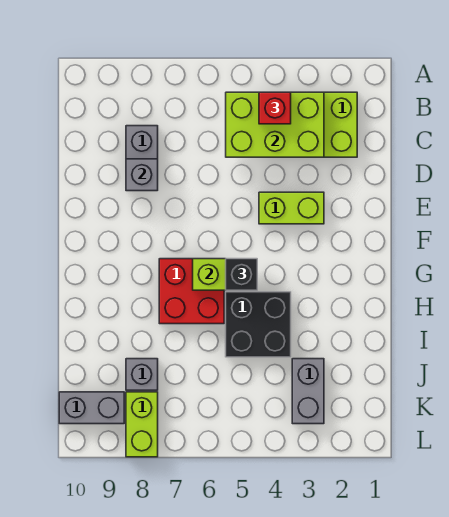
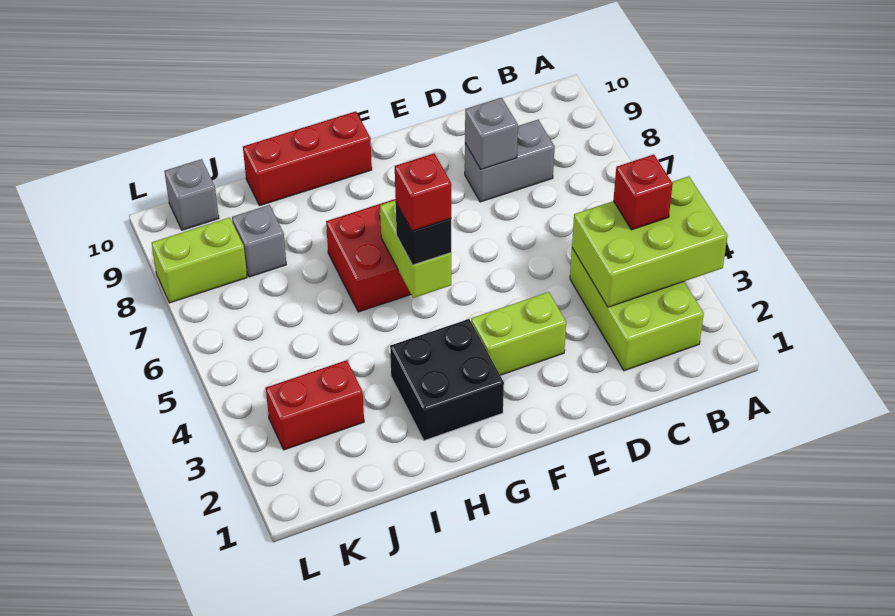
lime brick B3:C5 level 2 -> lime brick A3:C4 level 2
lime brick E3:E4 level 1 -> lime brick E3:F3 level 1
none -> red brick G5 level 4
none -> red brick G10:I10 level 1
black brick H4:I5 level 1 -> black brick G2:H3 level 1
grey brick J3:K3 level 1 -> red brick J3:K3 level 1
grey brick K9:K10 level 1 -> grey brick K10 level 1

